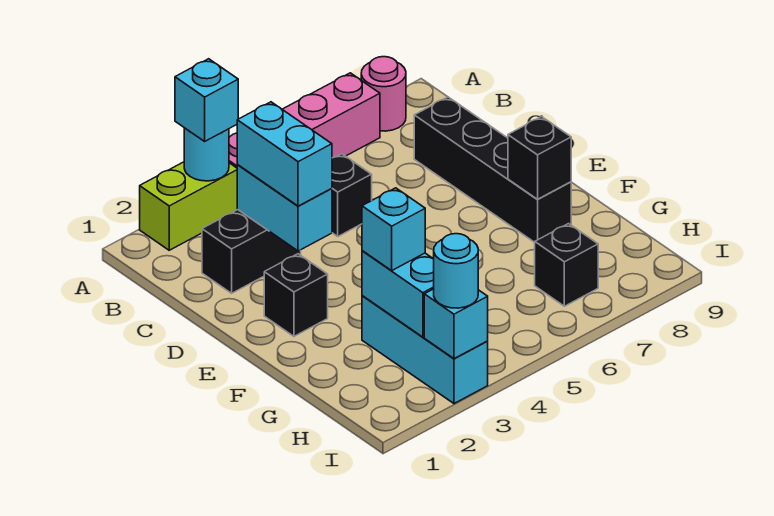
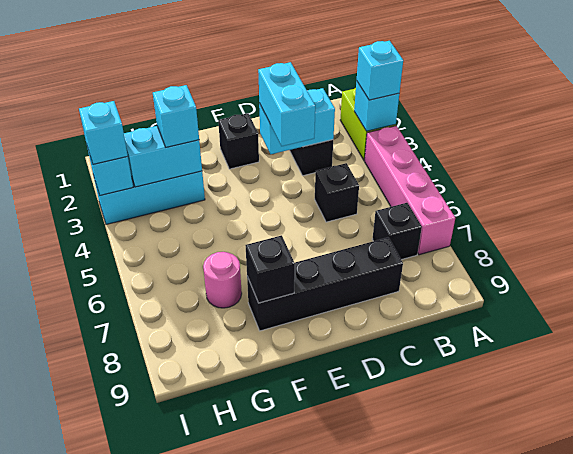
cyan round brick A3 level 2 -> cyan brick A3 level 2
pink round brick A8 level 1 -> pink round brick G7 level 1
cyan brick C3:D3 level 3 -> cyan brick D3:D4 level 3
black brick H7 level 1 -> black brick B7 level 1
cyan round brick I3 level 3 -> cyan brick I3 level 3

